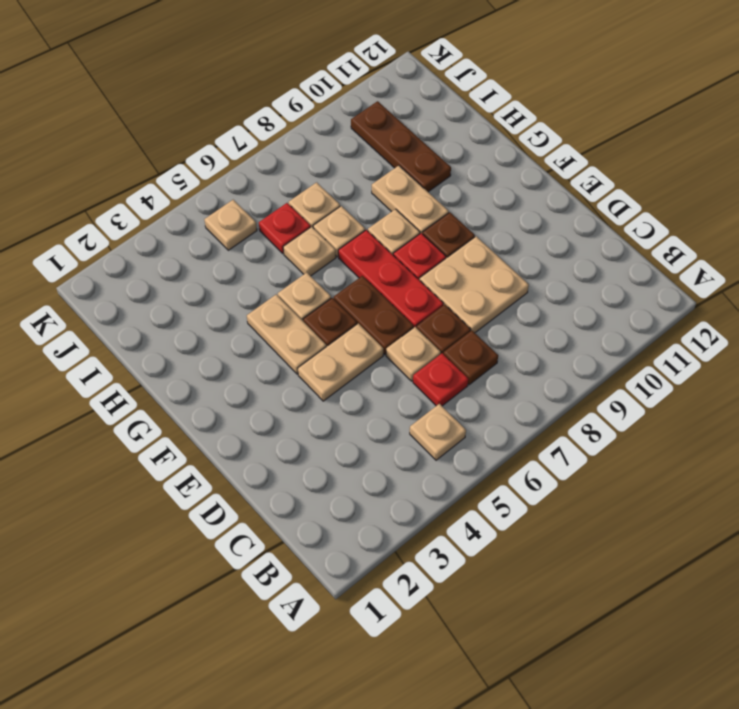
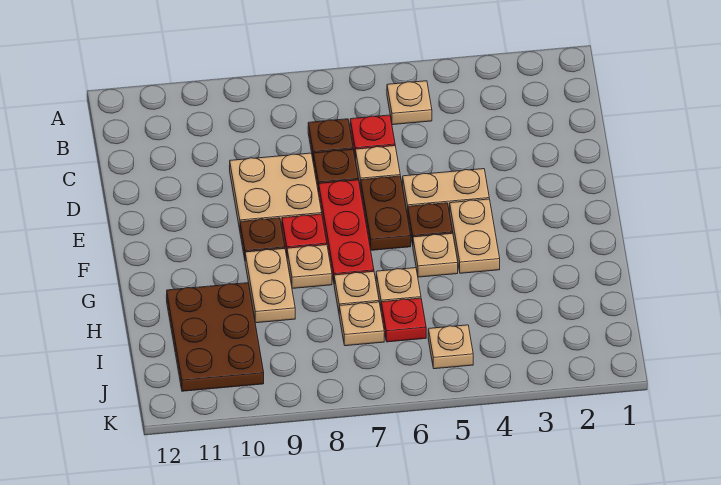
brown plate H10:J10 level 1 -> brown plate H10:J11 level 1

